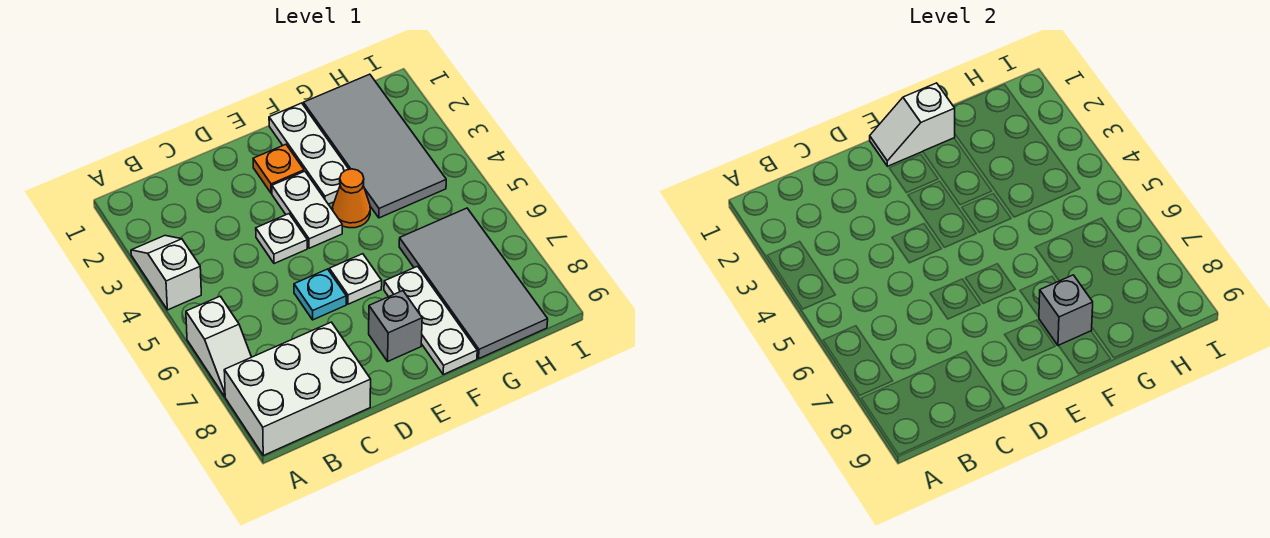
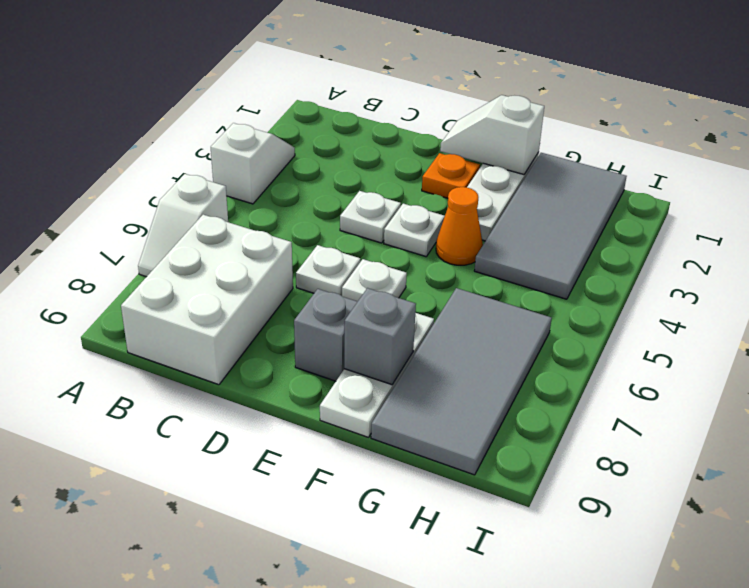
white brick A8:C9 level 1 -> white brick B7:C9 level 1
cyan plate D6 level 1 -> white plate D6 level 1
white plate E3:E4 level 1 -> white plate E4 level 1

